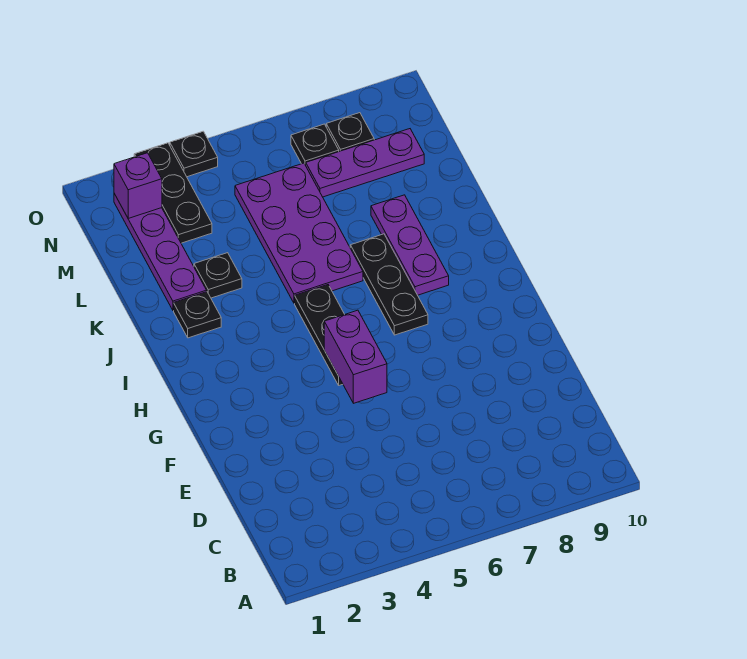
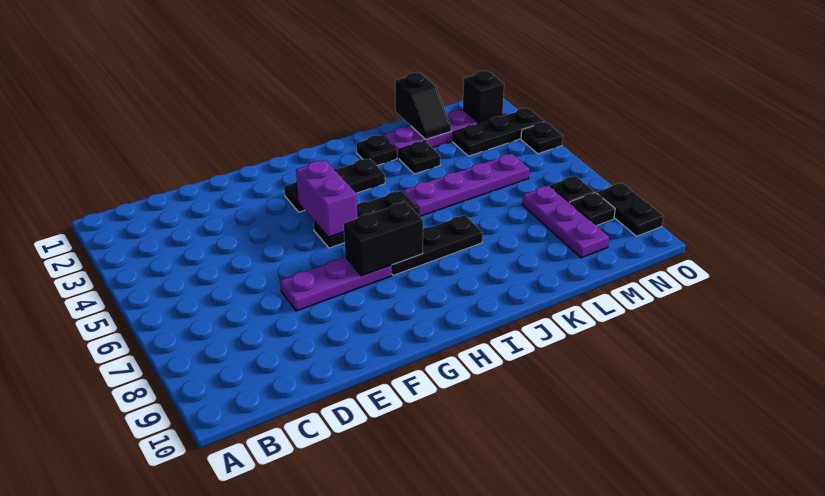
purple brick F5:G5 level 2 -> purple brick G4:G5 level 2
none -> black plate G3:I3 level 1
none -> black brick G7:H7 level 2
purple plate I8:K8 level 1 -> purple plate E7:G7 level 1
purple plate J5:M6 level 1 -> purple plate J5:M5 level 1
none -> black slope L1:L2 level 2 top 1
purple brick N2 level 2 -> black brick N2 level 2
none -> black plate O8:O9 level 1

